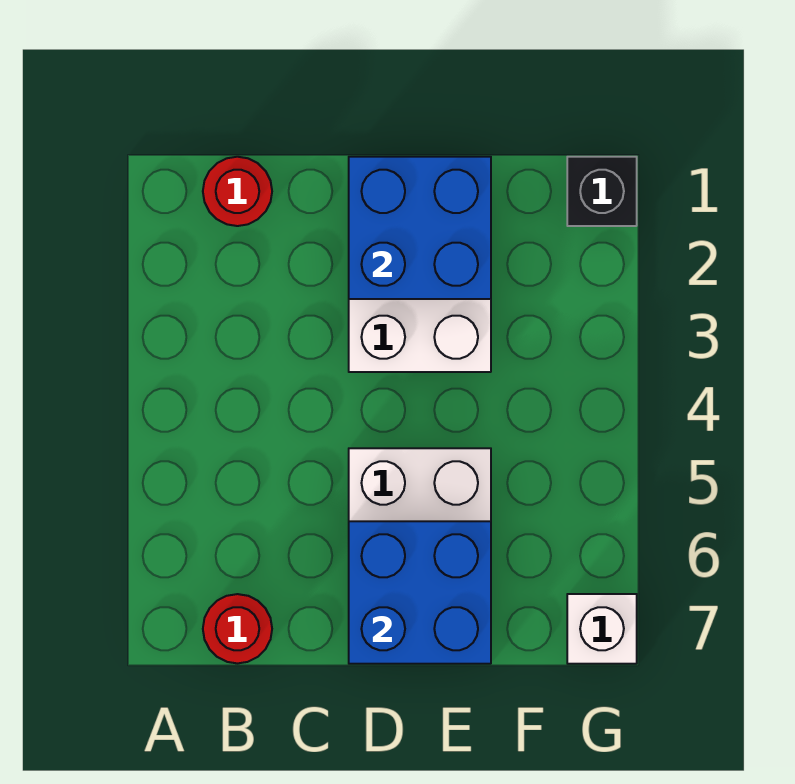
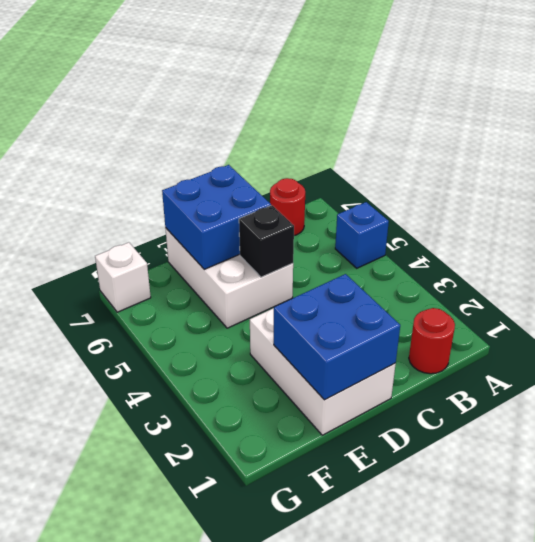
none -> blue brick A5 level 1
black brick G1 level 1 -> black brick D5 level 2

